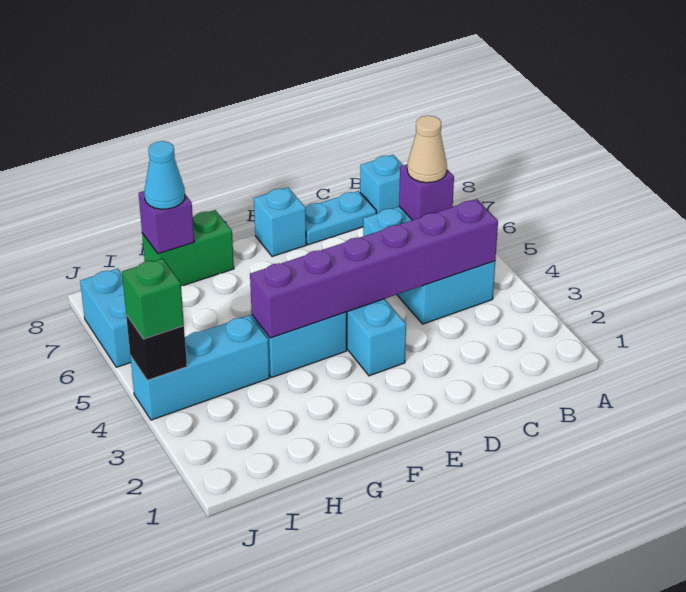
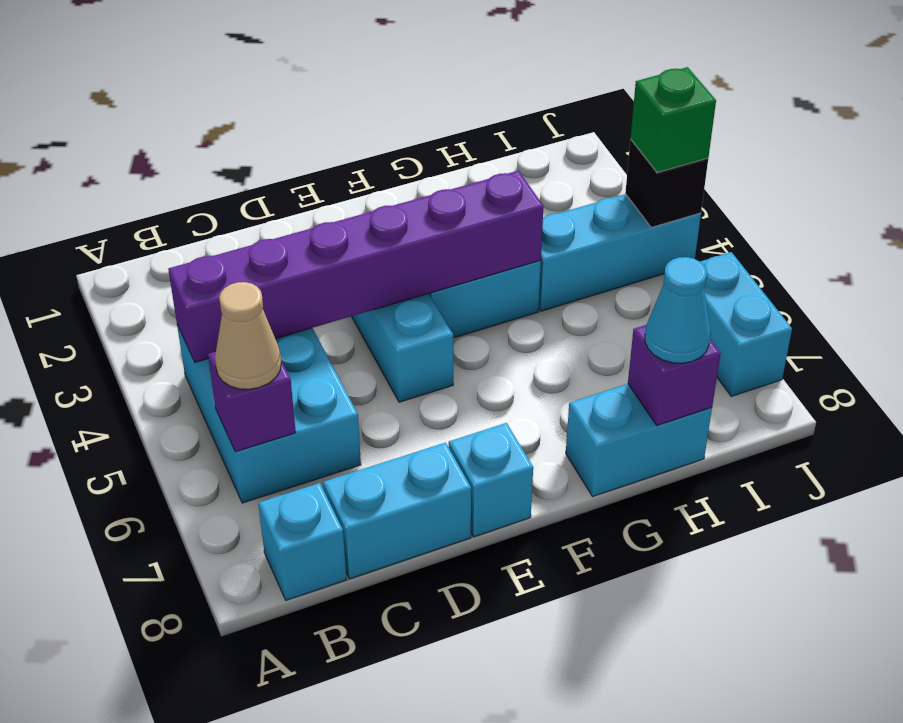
cyan plate C8:D8 level 1 -> cyan brick C8:D8 level 1
green brick G8:H8 level 1 -> cyan brick G8:H8 level 1

